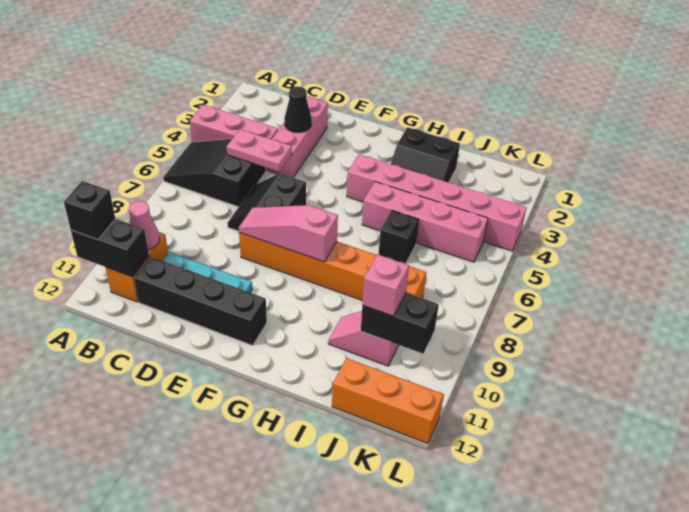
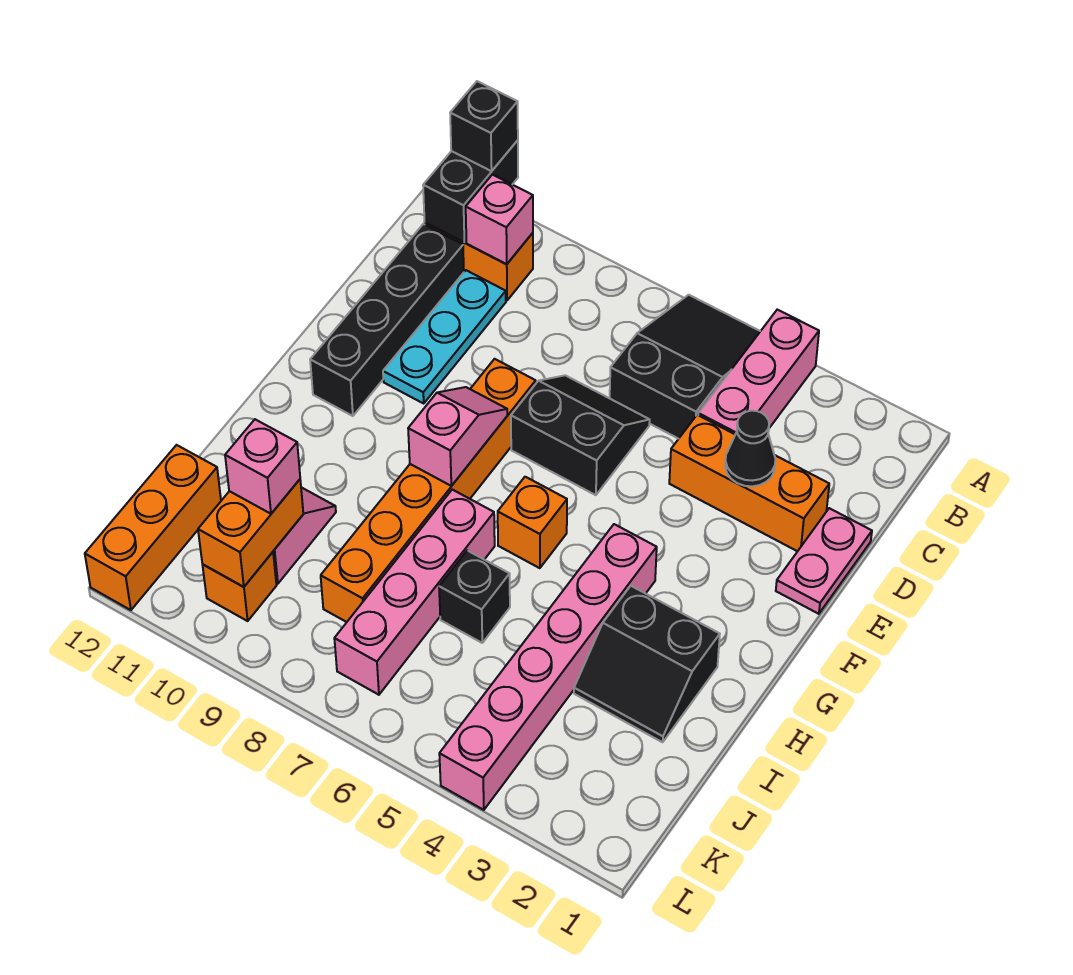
pink cone B10 level 2 -> pink brick B10 level 2
pink plate C5:D5 level 2 -> pink plate D1:E1 level 1
pink brick D2:D4 level 1 -> orange brick D2:D4 level 1
pink slope E8:G8 level 2 top G -> pink slope F8:G8 level 2 top G
none -> orange brick G6 level 1
black slope H2:I3 level 1 top 2 -> black slope H2:I3 level 1 top H
pink brick H5:K5 level 1 -> pink brick H7:K7 level 1
black brick J10:K10 level 2 -> orange brick J10:K10 level 2
none -> orange brick K10 level 1

